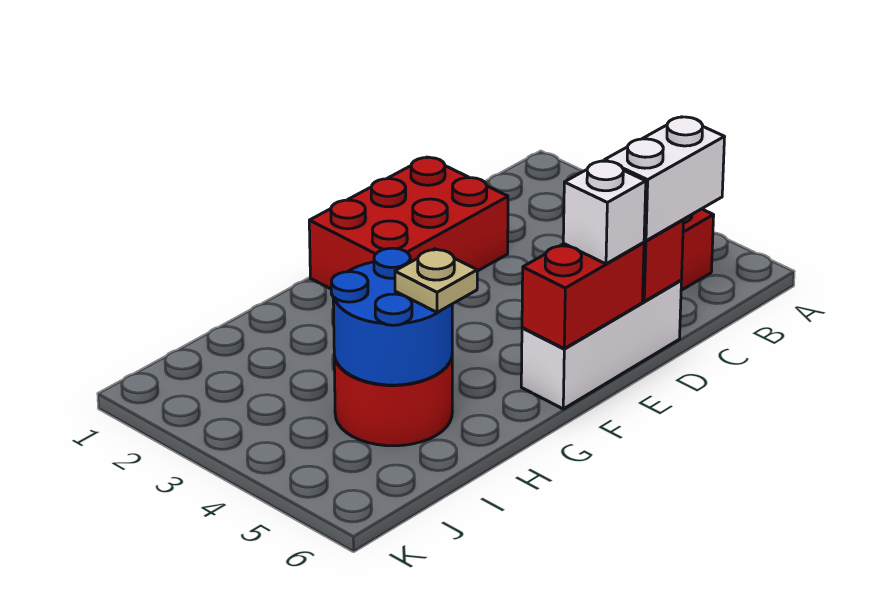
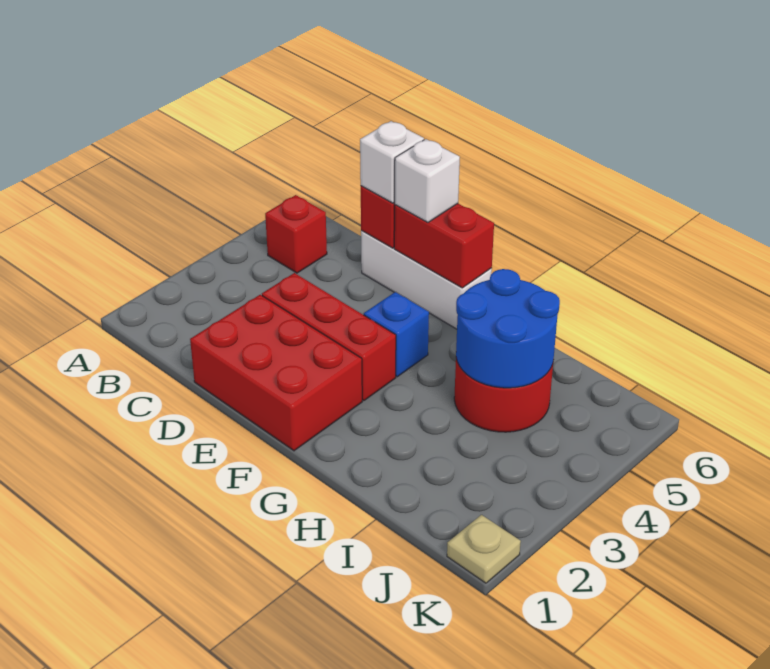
white brick C6:D6 level 3 -> white brick D6 level 3
none -> red brick D3:F3 level 1
none -> blue brick F4 level 1
tan plate H5 level 3 -> tan plate K1 level 1

